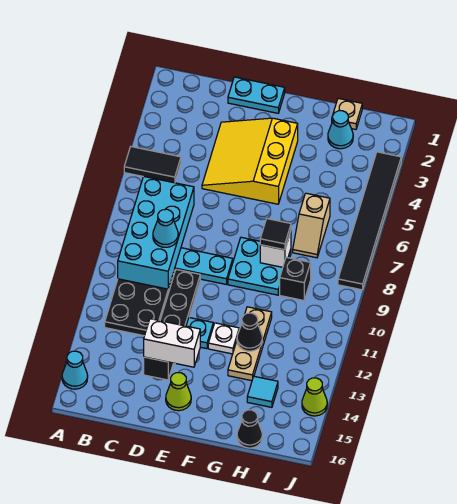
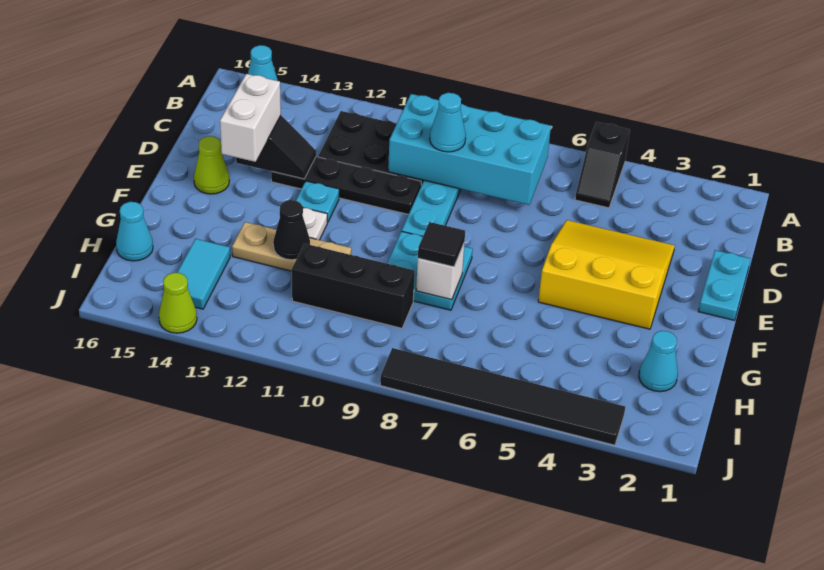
black tile A5:B5 level 1 -> black slope A5:B5 level 1 top A
tan plate H1 level 1 -> none
tan slope H6:H7 level 1 top 6 -> none
black brick H9 level 1 -> black brick H9:H11 level 1
cyan tile H14 level 1 -> cyan tile H14:I14 level 1
black cone H16 level 1 -> cyan cone H16 level 1

